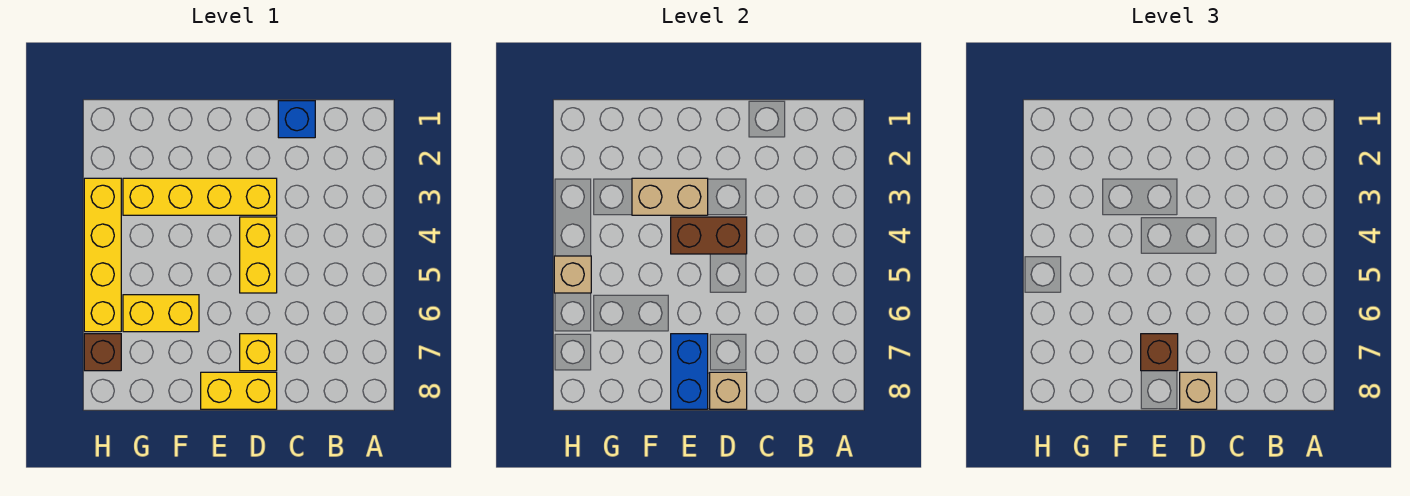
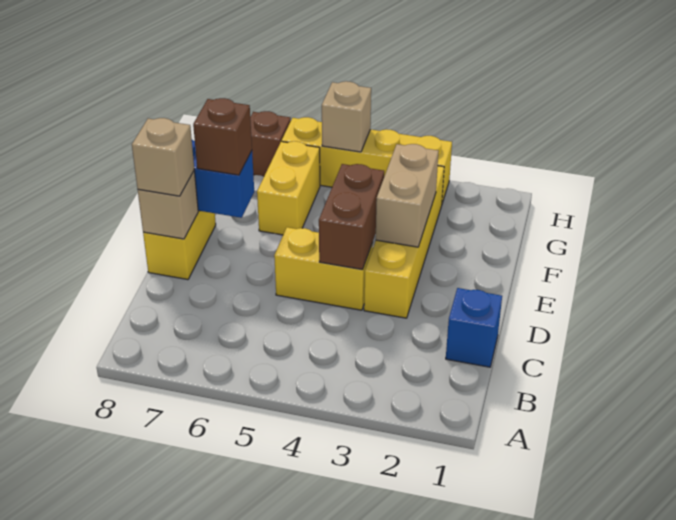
yellow brick D7 level 1 -> none

